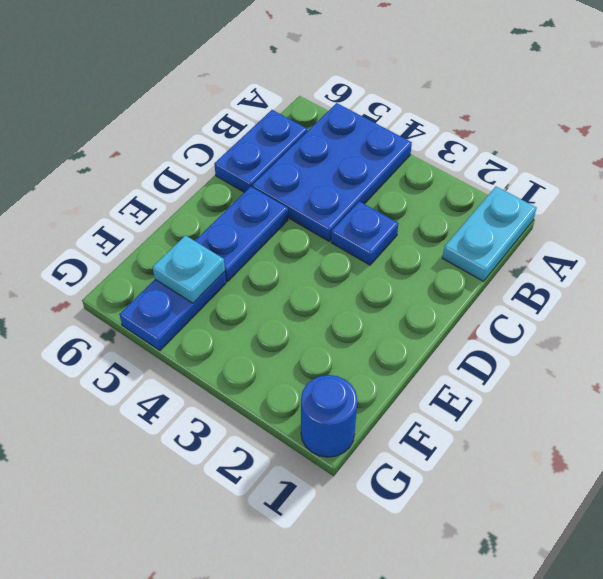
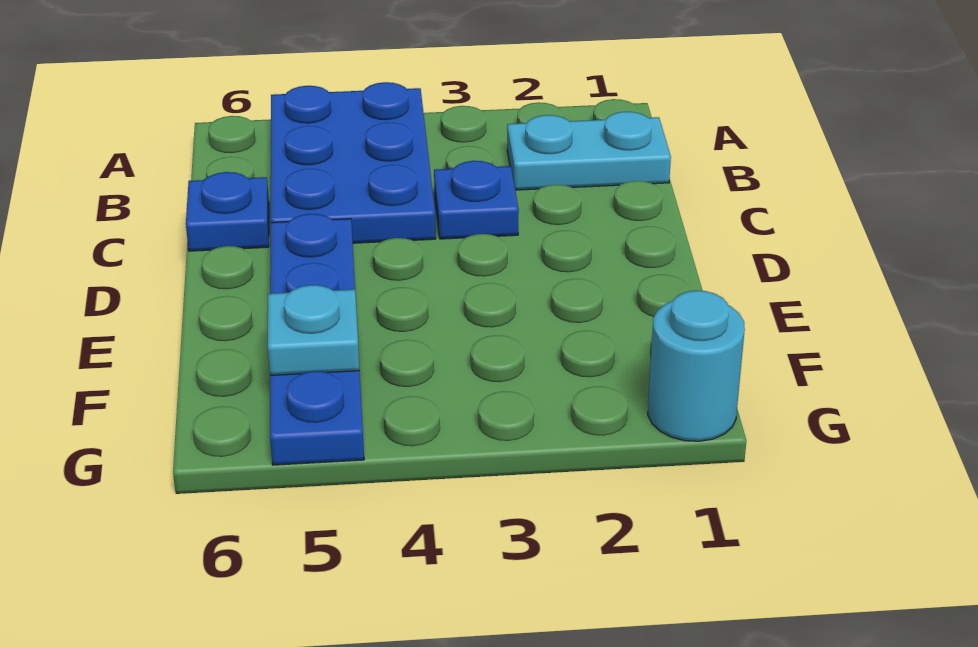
cyan plate A1:B1 level 1 -> cyan plate B1:B2 level 1
blue plate B6:C6 level 1 -> blue plate C6 level 1
blue round brick G1 level 1 -> cyan round brick G1 level 1

